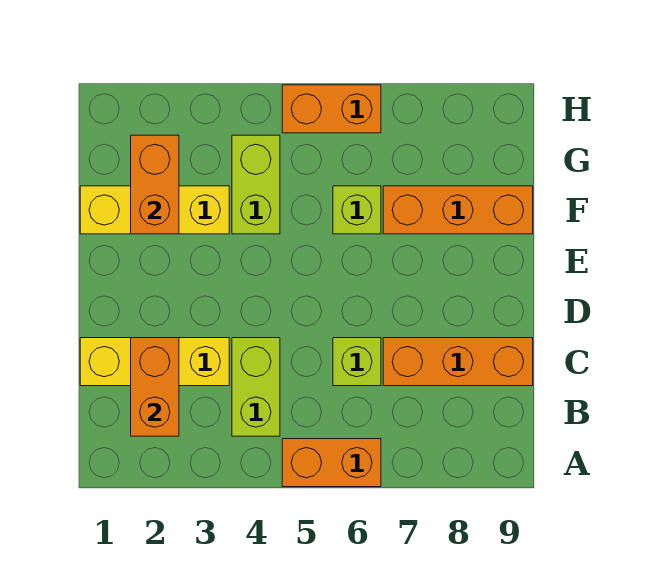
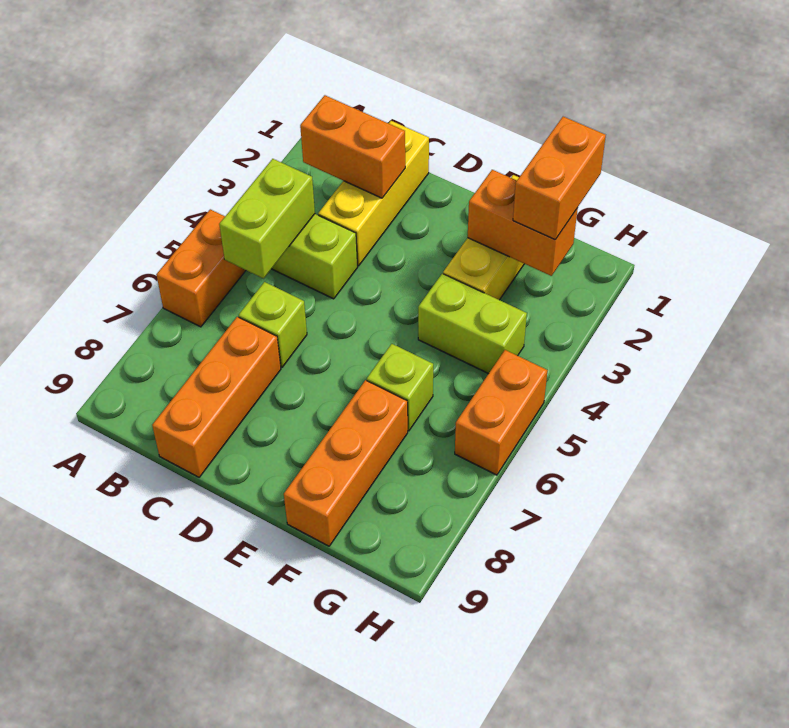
none -> lime brick B4:B5 level 2
none -> orange brick G1:G2 level 3

